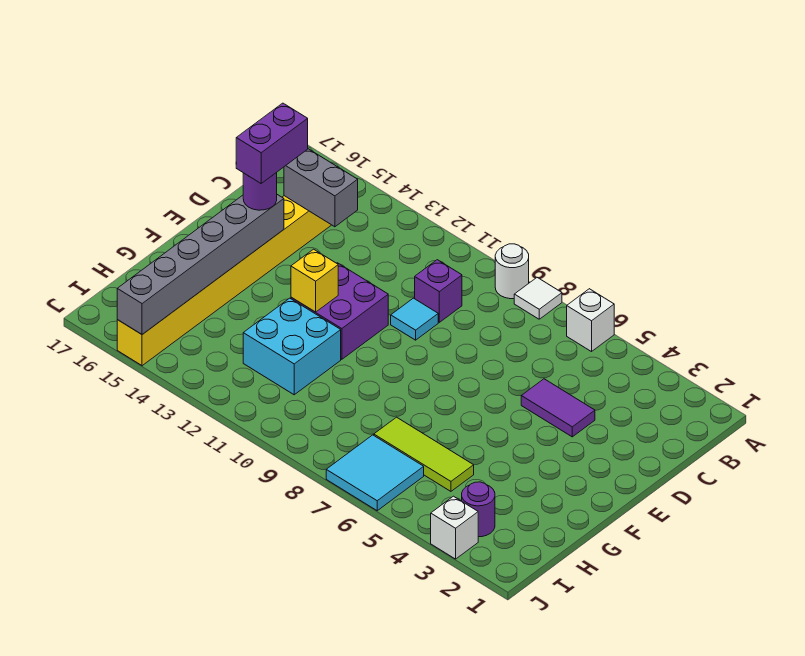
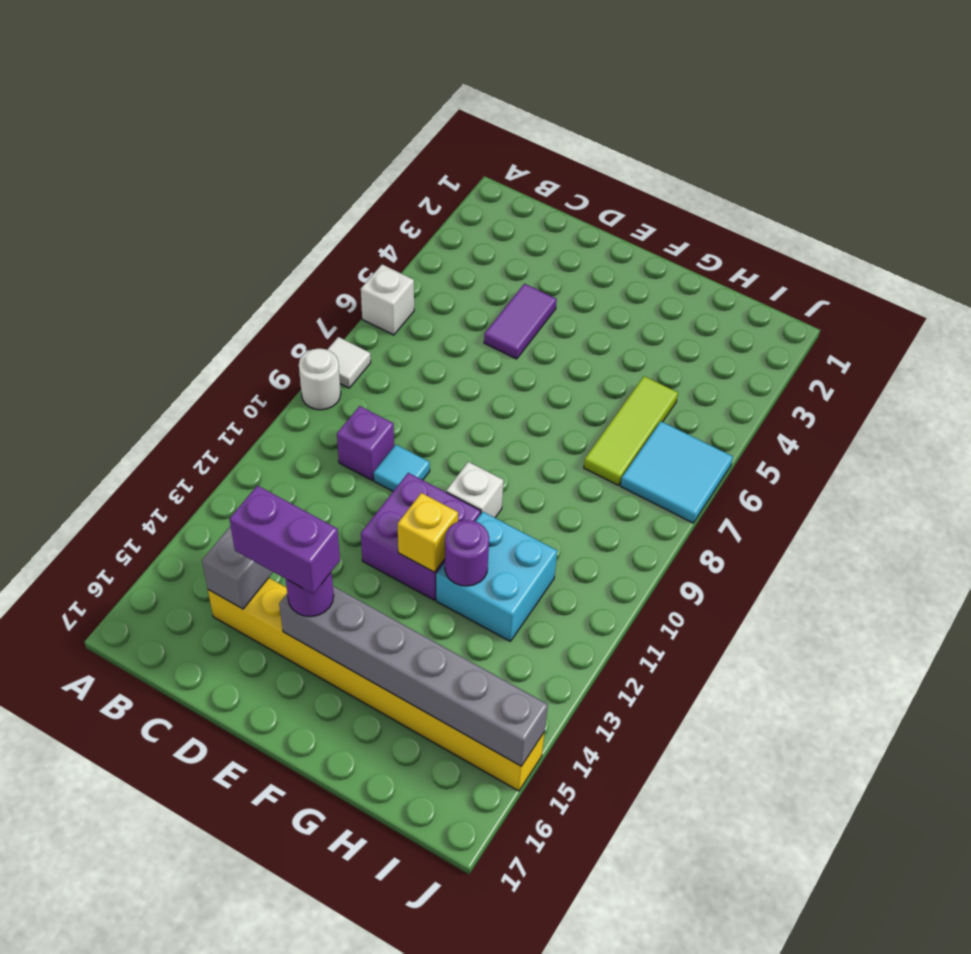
purple round brick I3 level 1 -> purple round brick G12 level 2
white brick J3 level 1 -> white brick F10 level 1

